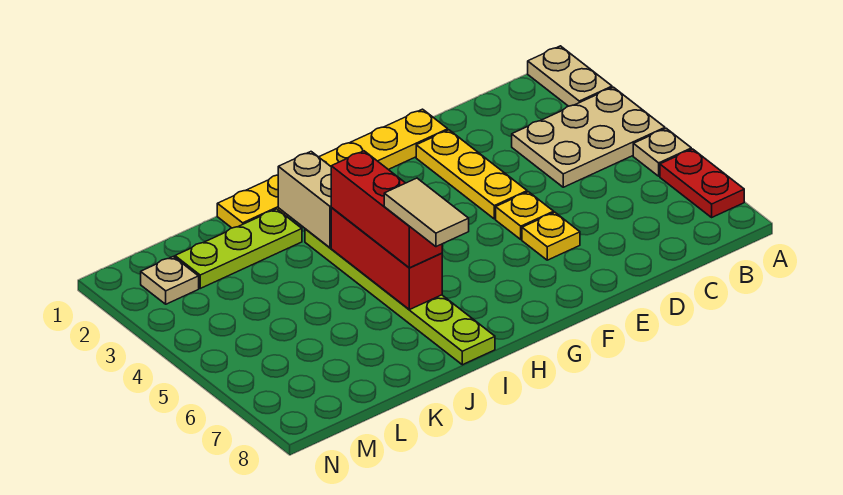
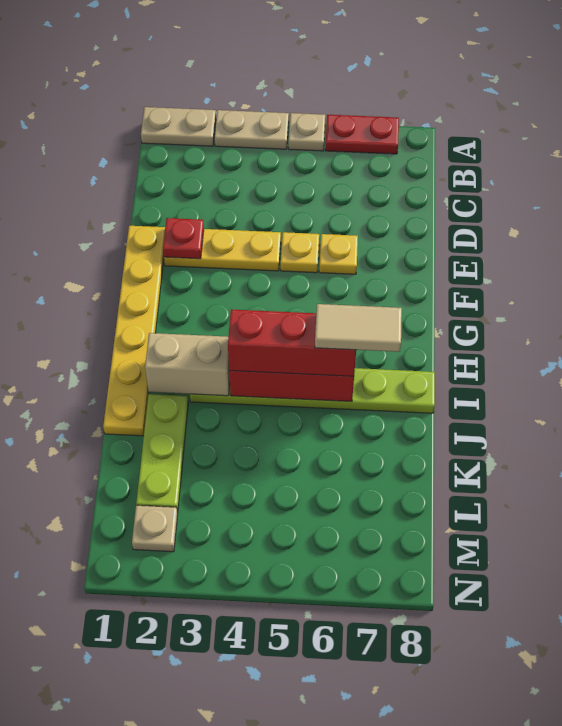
tan plate A3:C4 level 1 -> tan plate A3:A4 level 1
none -> red plate E2 level 2

